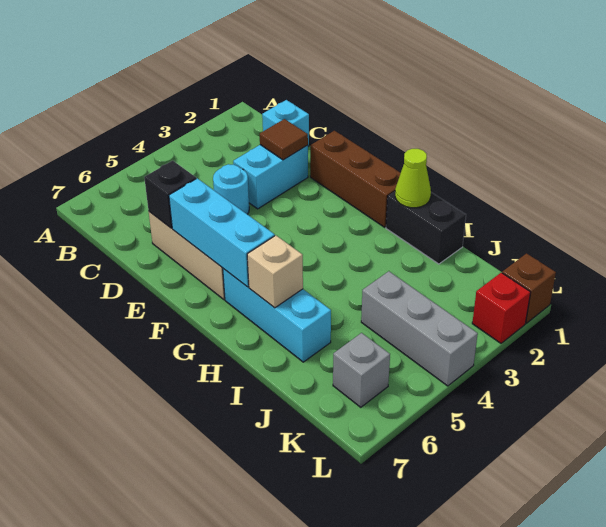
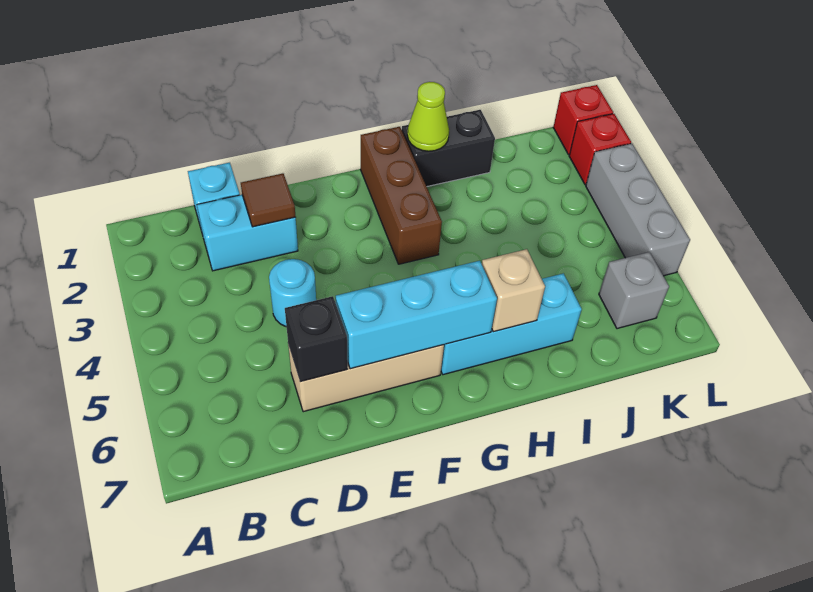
cyan brick D2:D3 level 1 -> cyan brick C2:D2 level 1
brown brick E1:G1 level 1 -> brown brick G1:G3 level 1
grey brick J4:L4 level 1 -> grey brick L3:L5 level 1
brown brick L1 level 1 -> red brick L1 level 1

